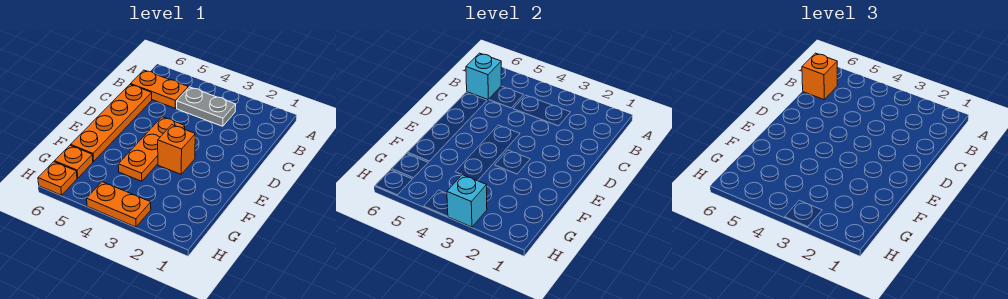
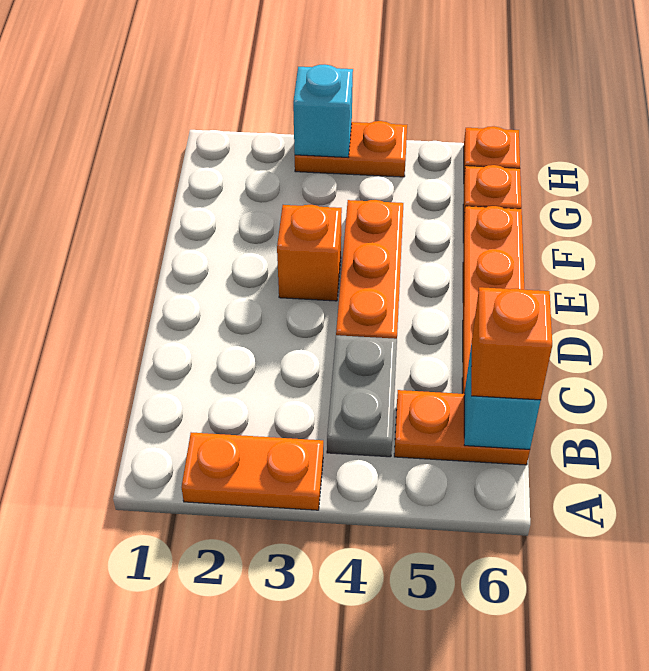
none -> orange plate A2:A3 level 1
grey plate B3:B4 level 1 -> grey plate B4:C4 level 1

